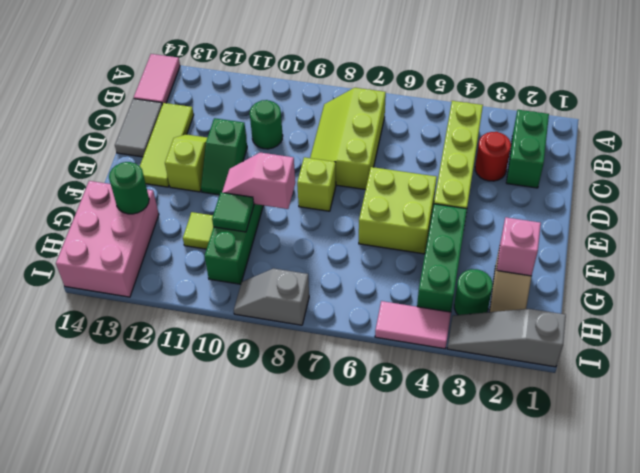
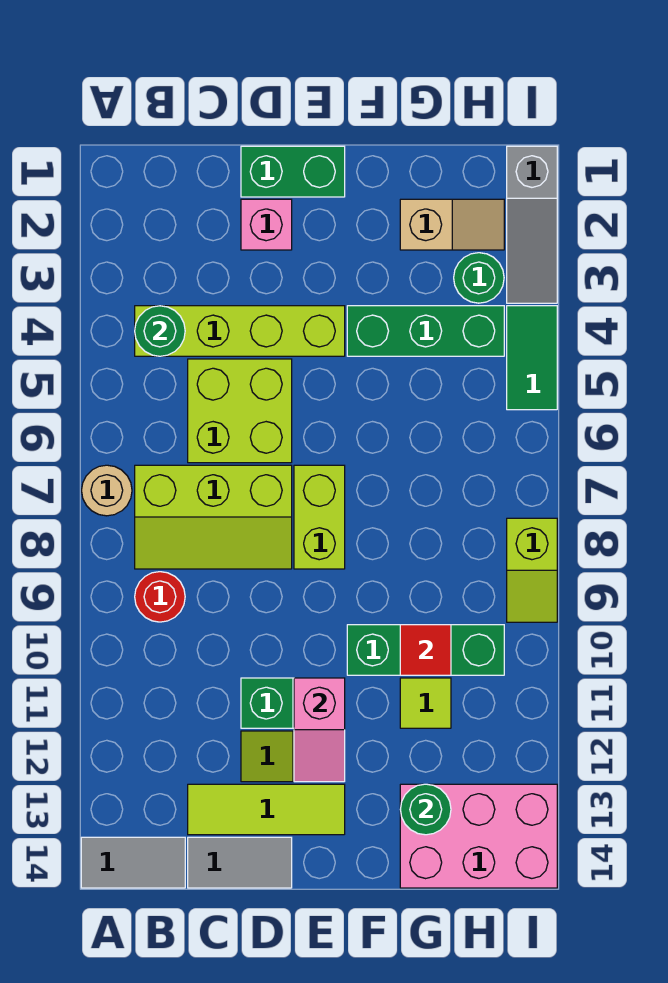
none -> tan round brick A7 level 1
pink tile A14:B14 level 1 -> grey tile A14:B14 level 1
green brick B2:C2 level 1 -> green brick D1:E1 level 1
red round brick C3 level 1 -> red round brick B9 level 1
green round brick C10 level 1 -> green round brick B4 level 2
lime brick E5:F6 level 1 -> lime brick C5:D6 level 1
lime brick E8 level 1 -> lime brick E7:E8 level 1
pink slope F9:F10 level 2 top 9 -> pink slope E11:E12 level 2 top 11
pink brick G2 level 2 -> pink brick D2 level 1
green tile G10 level 2 -> red tile G10 level 2
pink tile I4:I5 level 1 -> green tile I4:I5 level 1
grey slope I8:I9 level 1 top 8 -> lime slope I8:I9 level 1 top 8

